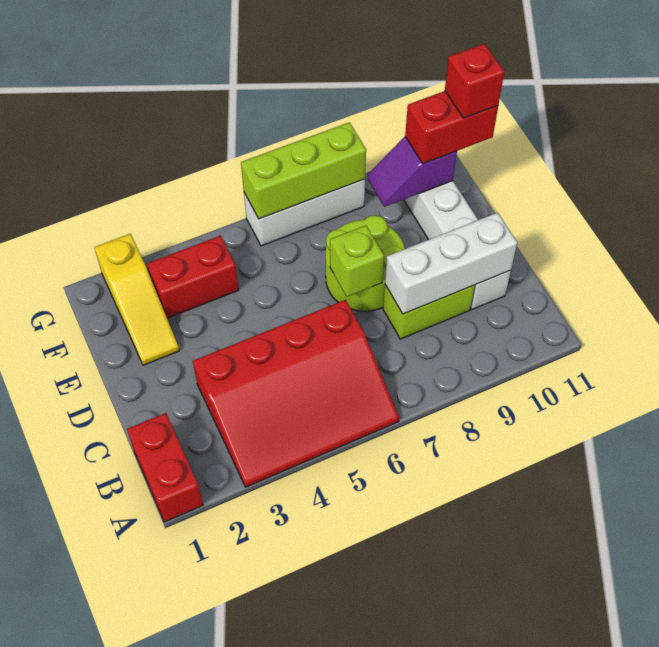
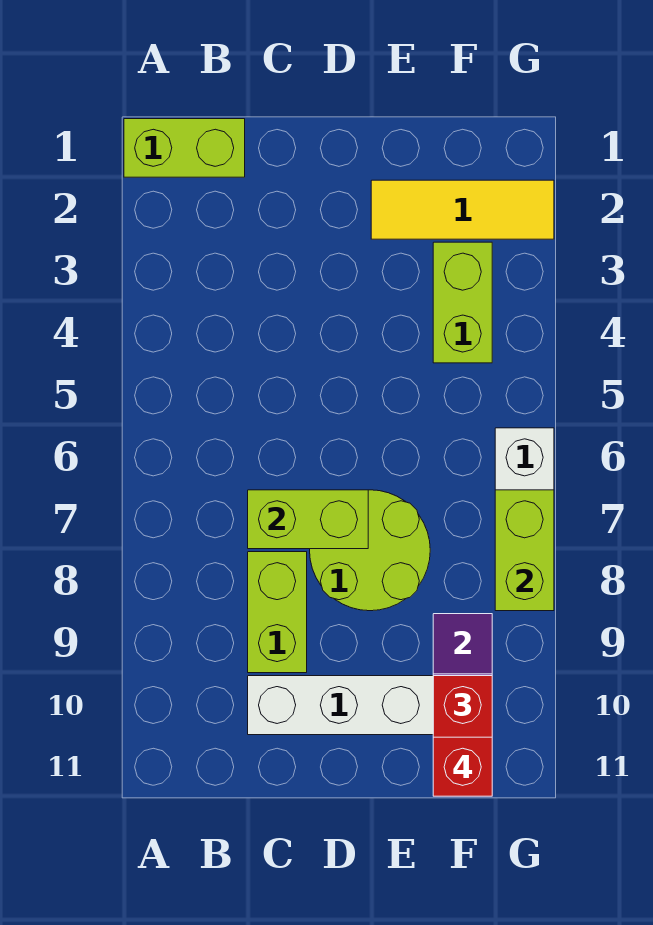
red brick A1:B1 level 1 -> lime brick A1:B1 level 1
red slope A3:C6 level 1 top C -> none
white brick C8:C10 level 2 -> none
lime brick D7 level 2 -> lime brick C7:D7 level 2
yellow slope E2:G2 level 1 top G -> yellow tile E2:G2 level 1
red brick F3:F4 level 1 -> lime brick F3:F4 level 1
lime brick G6:G8 level 2 -> lime brick G7:G8 level 2

